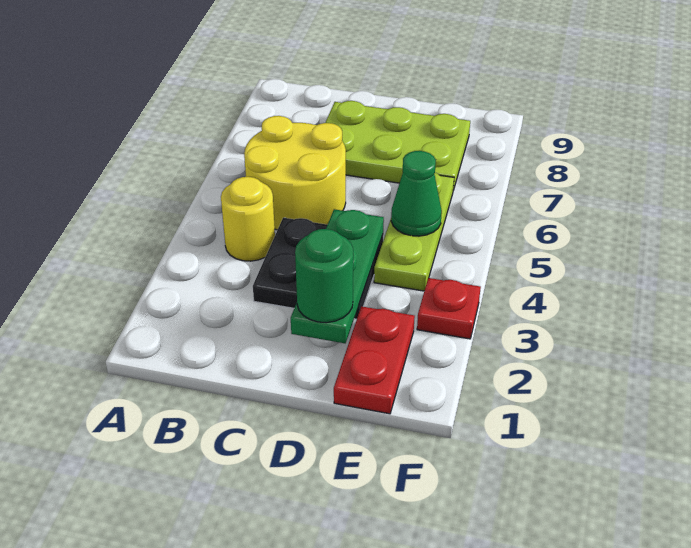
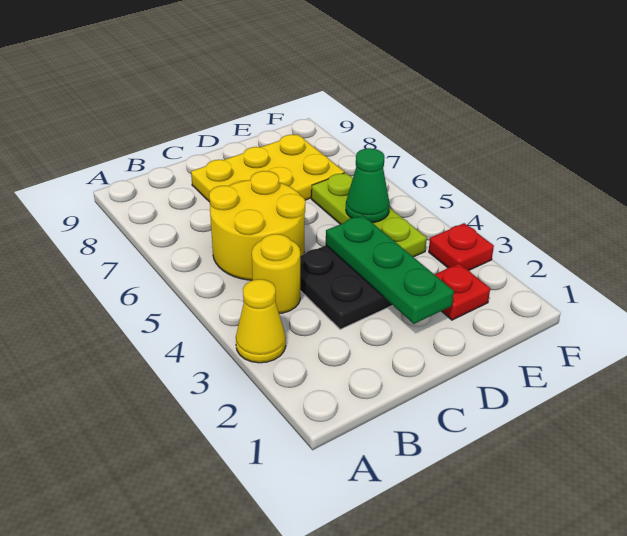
none -> yellow cone A3 level 1
lime plate C7:E8 level 1 -> yellow plate C7:E8 level 1
green round brick D2 level 3 -> none
red plate E1:E2 level 1 -> red plate E2 level 1

